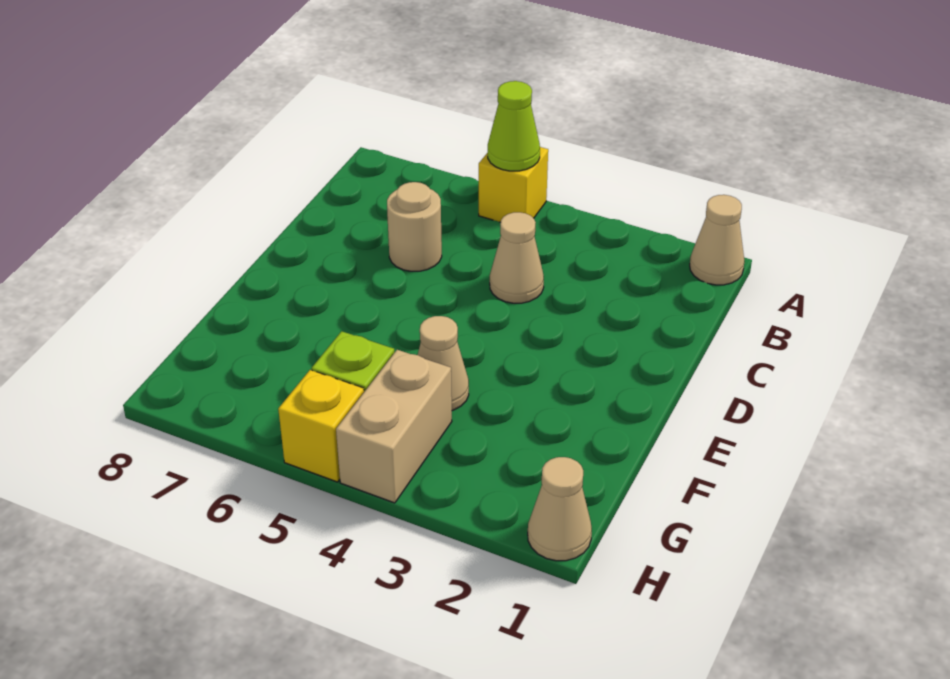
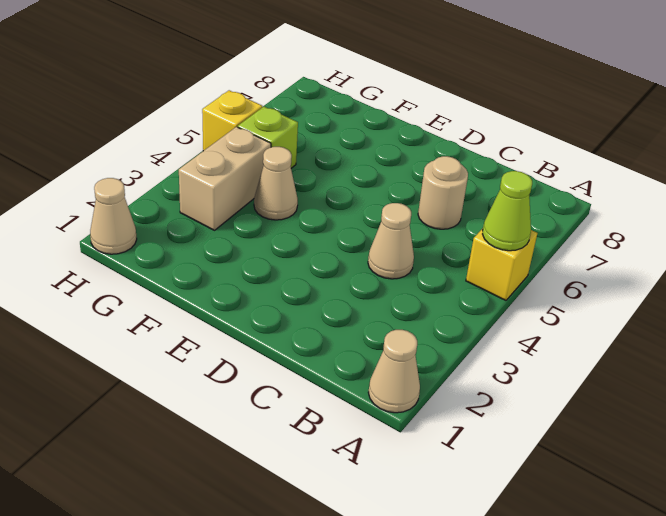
tan brick G4:H4 level 1 -> tan brick G3:G4 level 1

